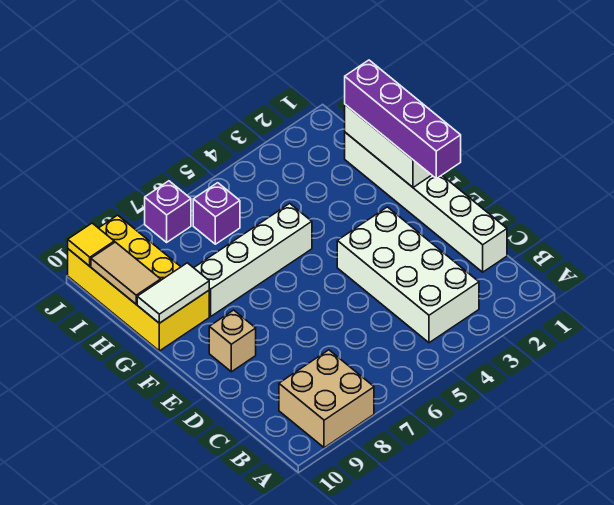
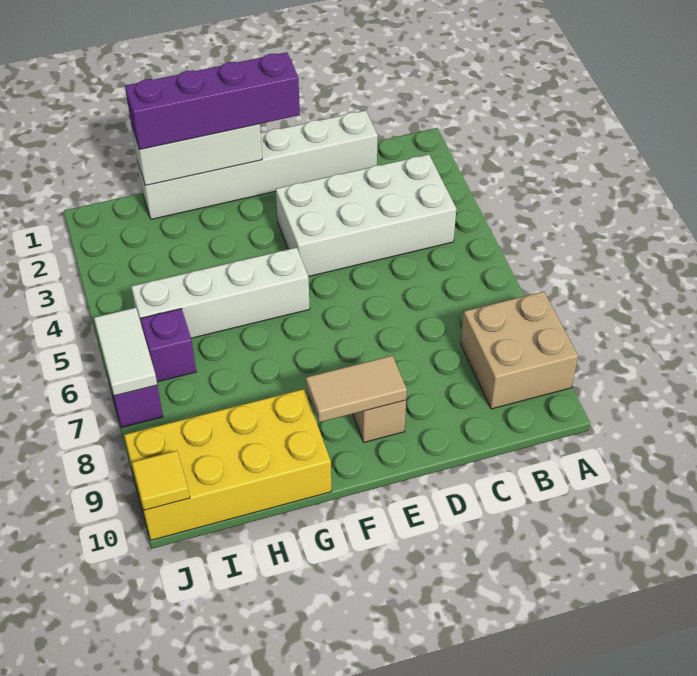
white brick G5:G8 level 1 -> white brick F5:I5 level 1
white tile G9:G10 level 2 -> white tile J6:J7 level 2
tan tile H10:I10 level 2 -> tan tile E9:F9 level 2

